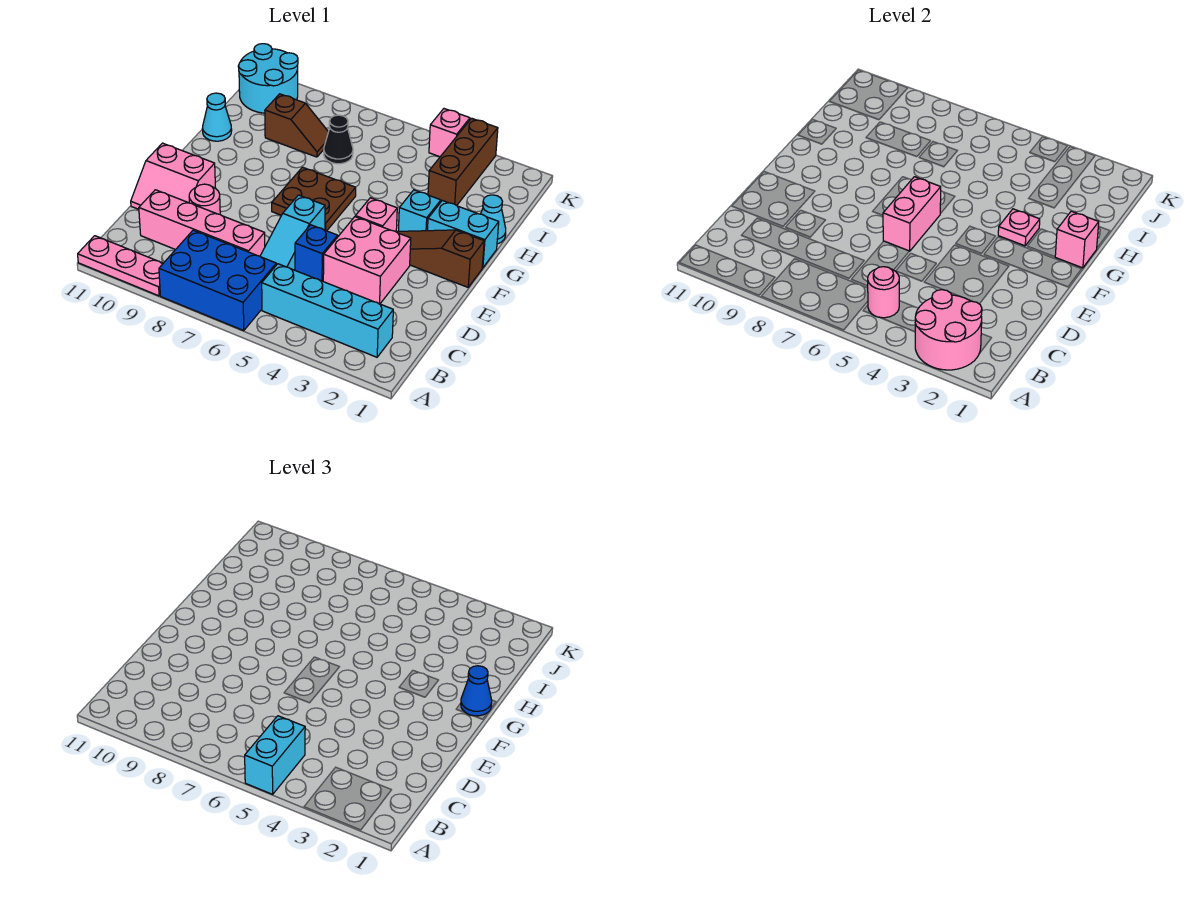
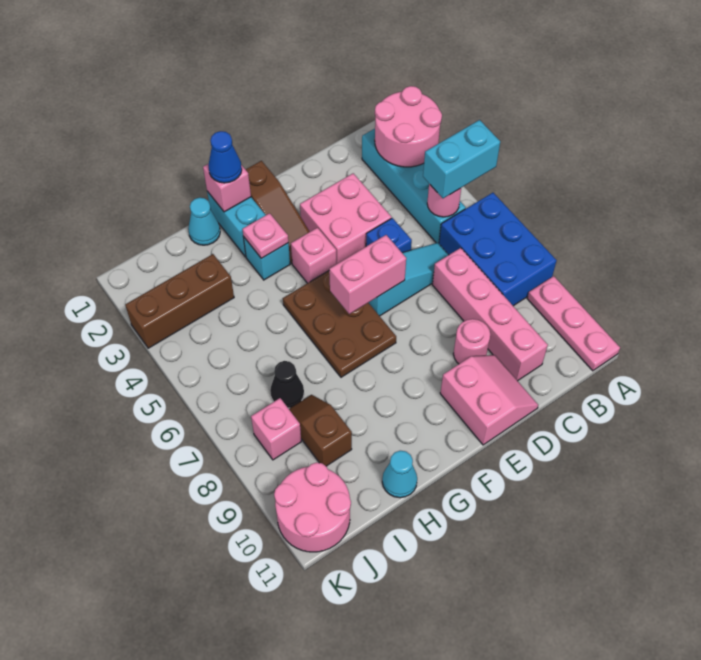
brown plate F6:G7 level 1 -> brown plate F5:G7 level 1
cyan round brick J10:K11 level 1 -> pink round brick J10:K11 level 1
pink brick K4 level 1 -> pink brick J8 level 1

